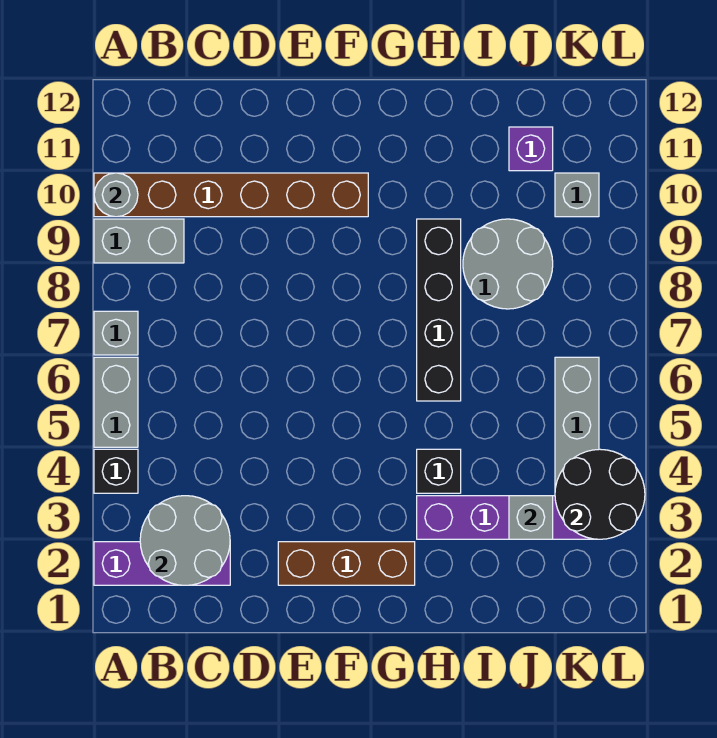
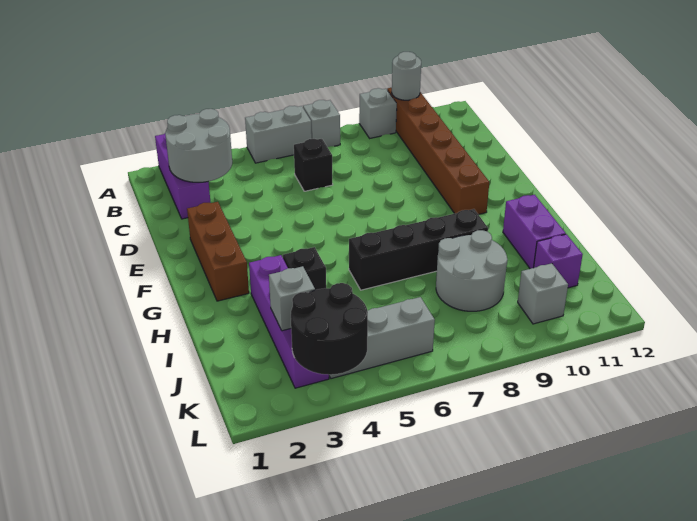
black brick A4 level 1 -> black brick C6 level 1
grey brick A9:B9 level 1 -> grey brick A9 level 1
none -> purple brick H11:I11 level 1

